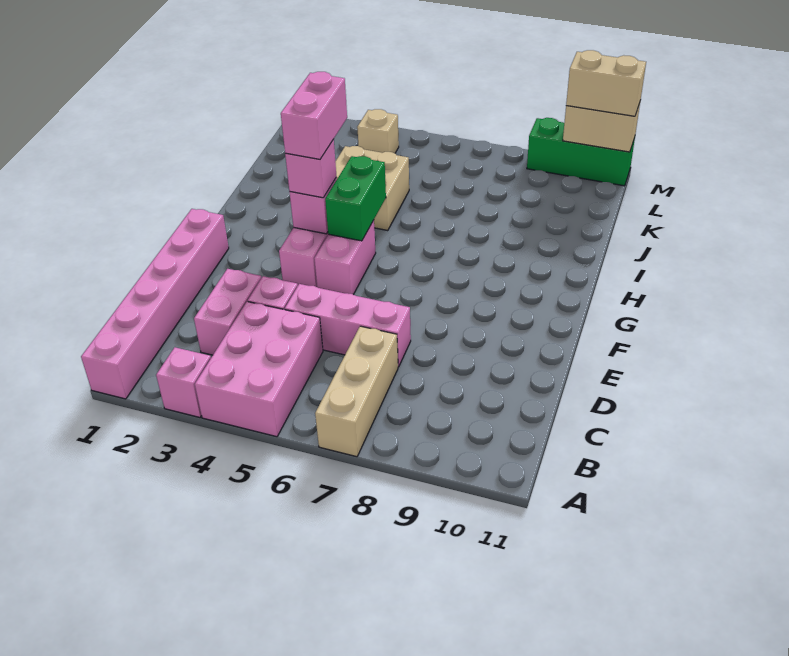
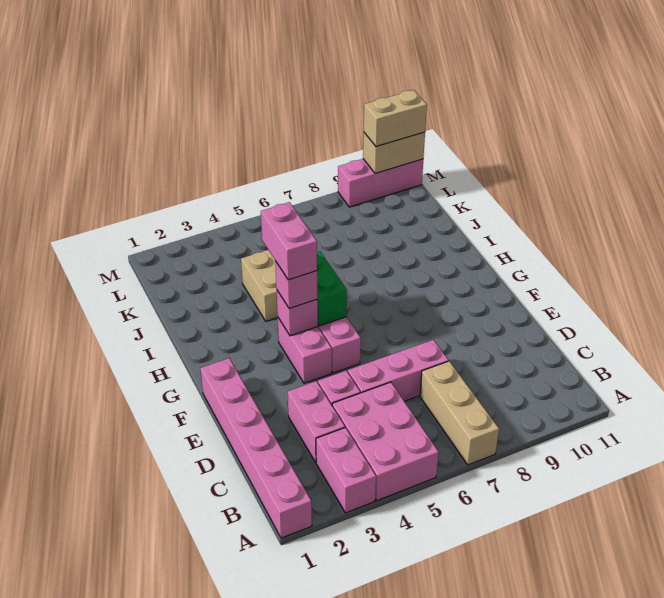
pink brick A3 level 1 -> pink brick A3:B3 level 1
tan brick L4 level 1 -> none
green brick M9:M11 level 1 -> pink brick M9:M11 level 1

